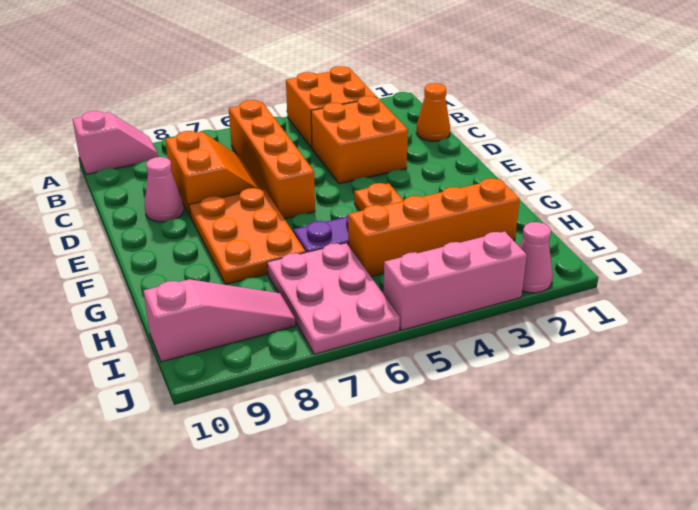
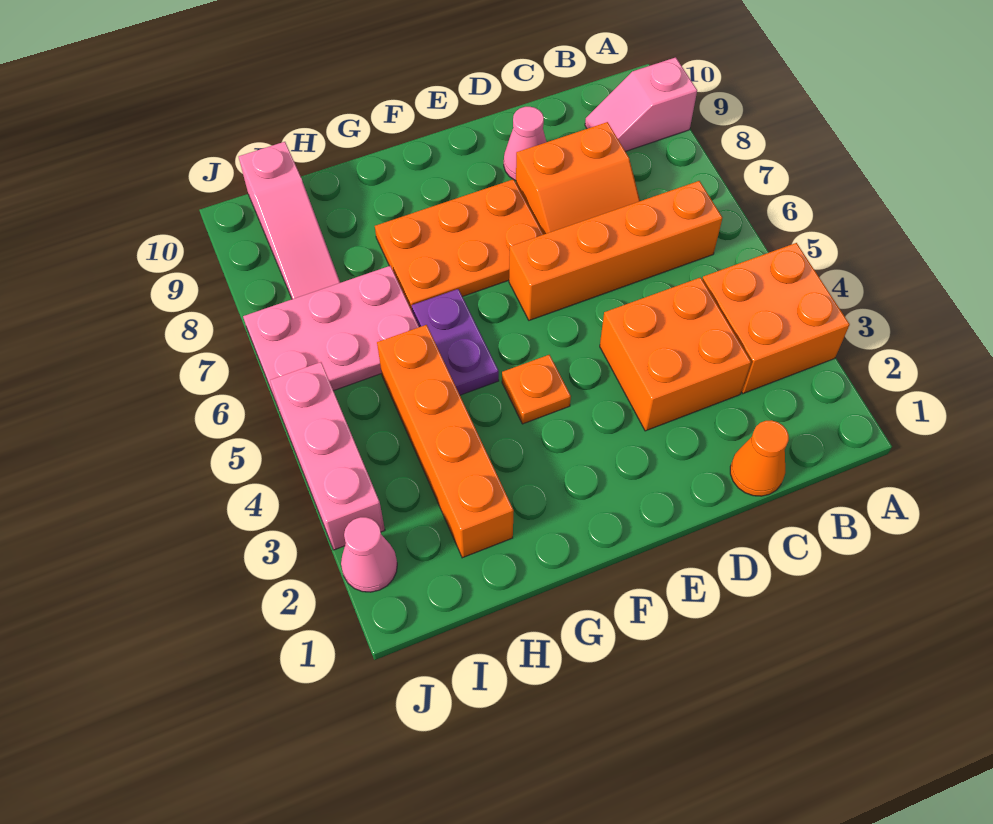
pink slope A9:A10 level 1 top 10 -> pink slope A9:B9 level 1 top A

